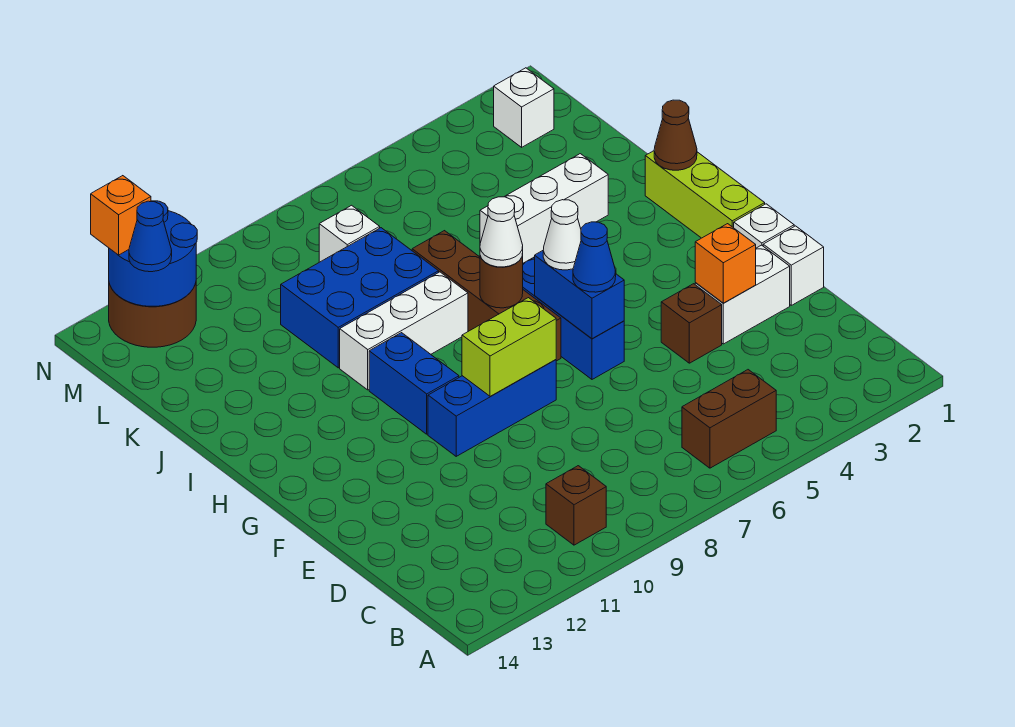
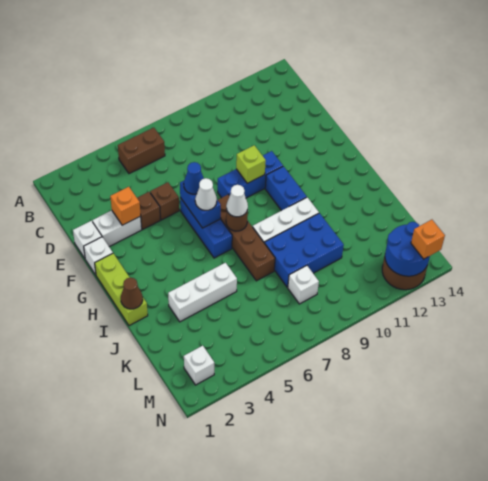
brown brick B10 level 1 -> brown brick E5 level 1
lime brick F8:F9 level 2 -> lime brick F9 level 2
blue cone M13 level 3 -> none

